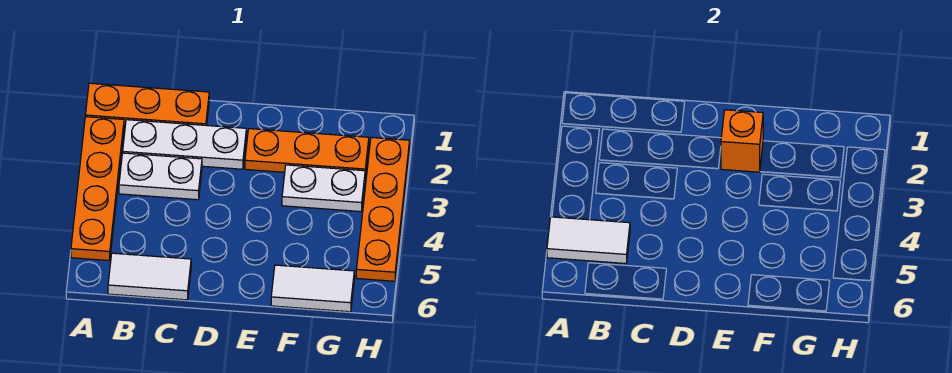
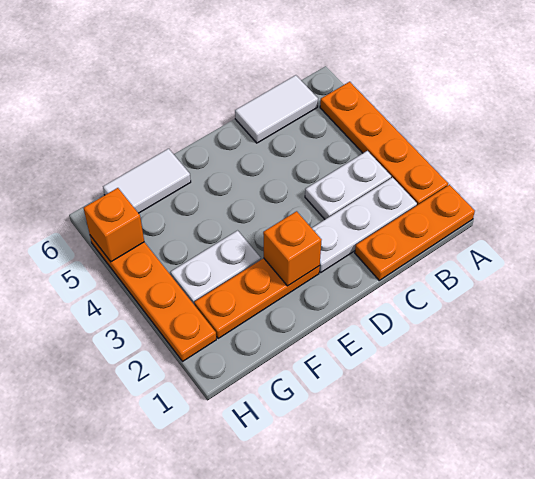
white tile A5:B5 level 2 -> none
none -> orange brick H5 level 2

